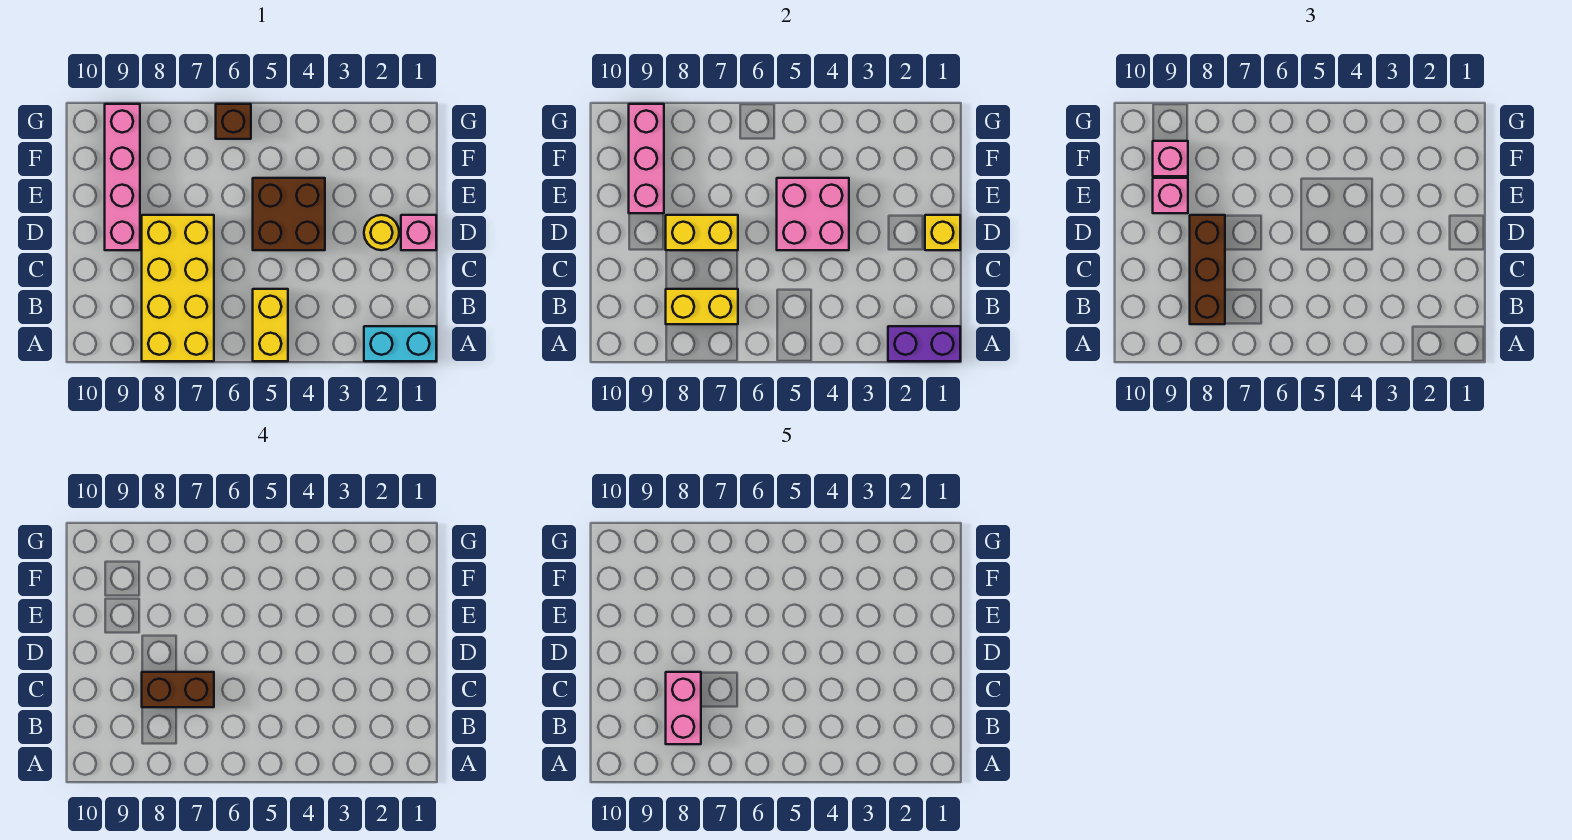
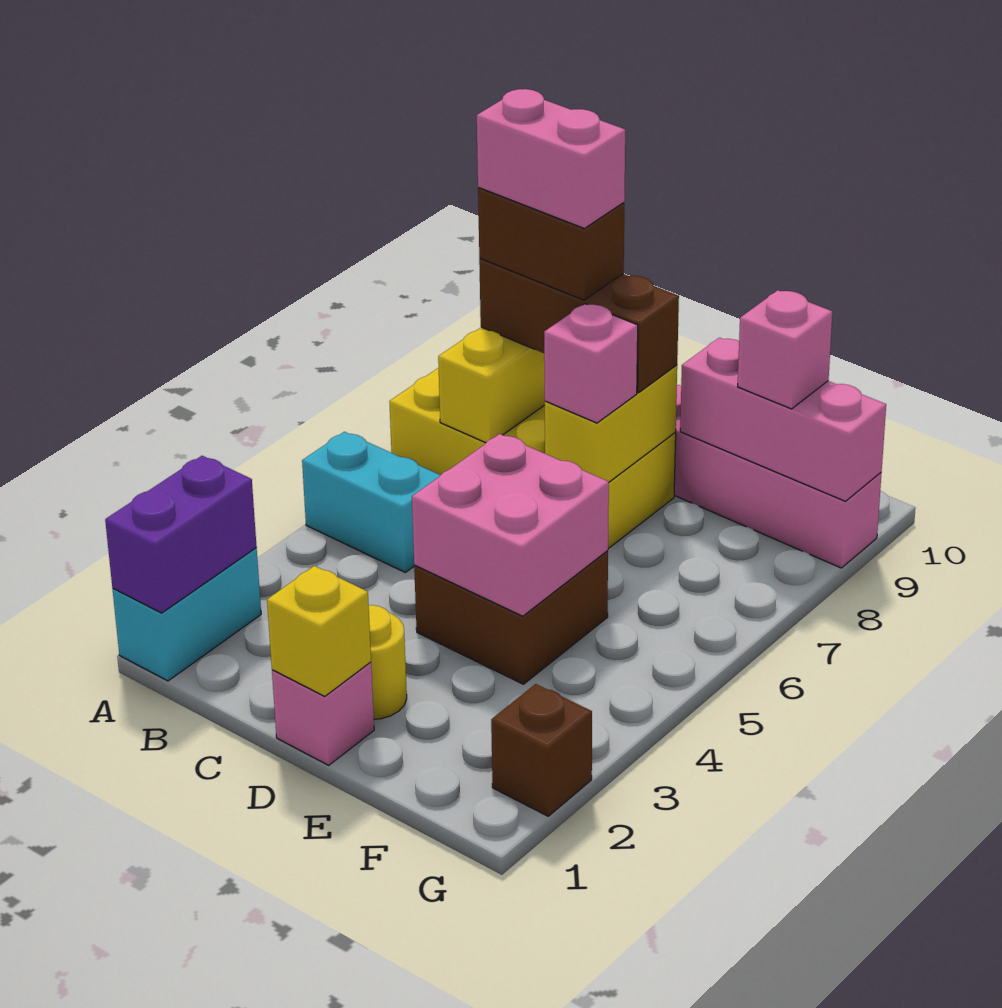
yellow brick A5:B5 level 1 -> cyan brick A5:B5 level 1
brown brick C7:C8 level 4 -> brown brick B8:C8 level 4
pink brick E9 level 3 -> pink brick D7 level 3
brown brick G6 level 1 -> brown brick G2 level 1

